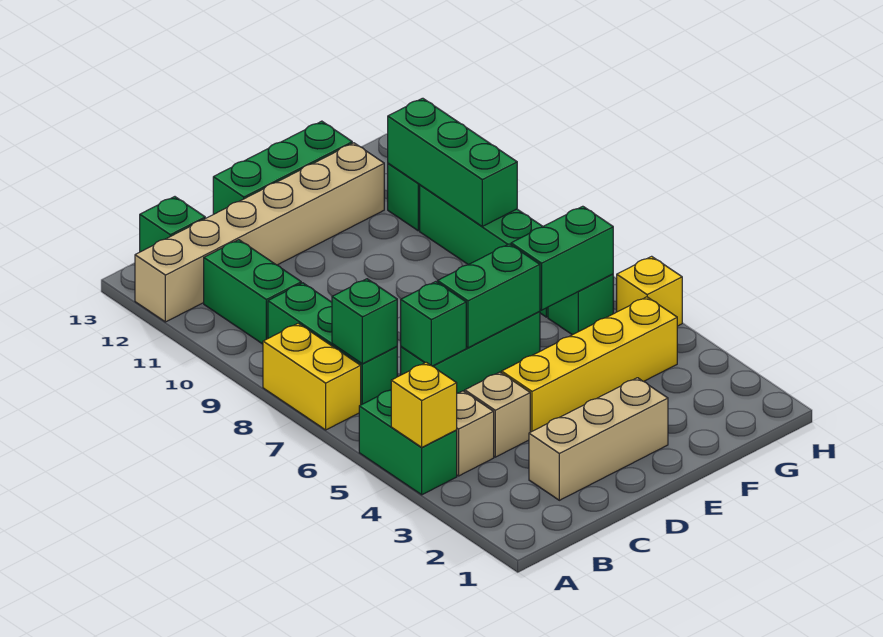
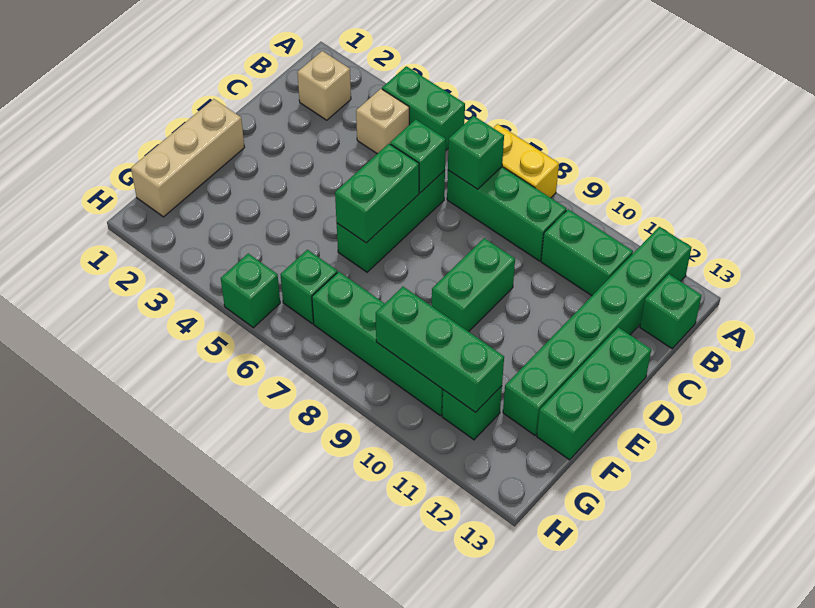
yellow brick A4 level 2 -> none
tan brick A12:F12 level 1 -> green brick A12:F12 level 1
tan brick C2:E2 level 1 -> tan brick E1:G1 level 1
tan brick C4 level 1 -> tan brick B2 level 1
yellow brick D4:G4 level 1 -> none
green brick F6:G6 level 2 -> green brick D9:E9 level 1
yellow brick H5 level 1 -> green brick H5 level 1

